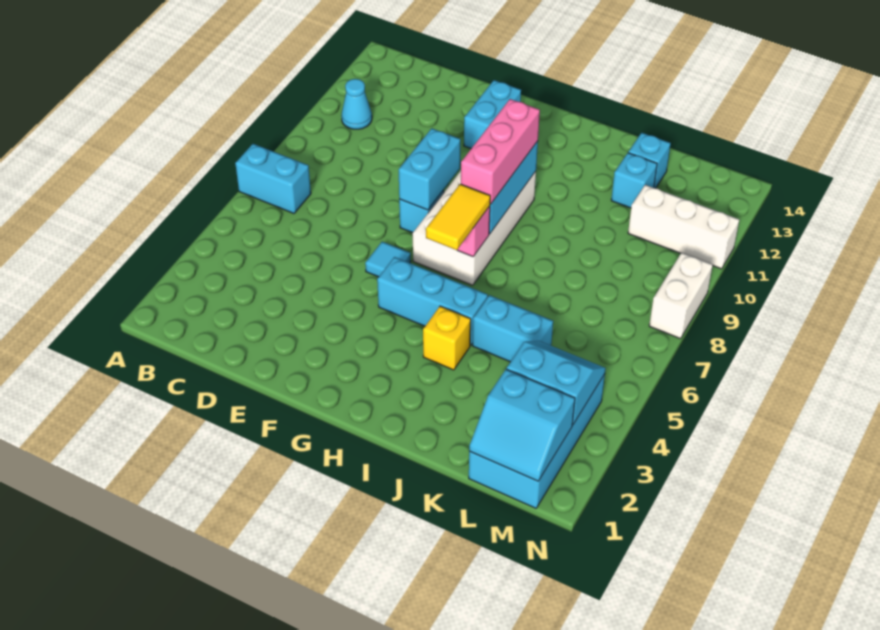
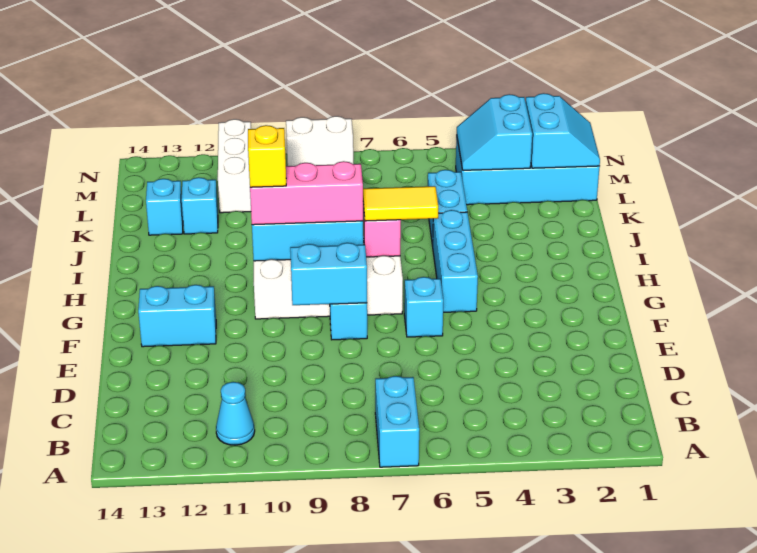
cyan tile F6 level 1 -> cyan brick F6 level 1
yellow brick I4 level 1 -> yellow brick H10 level 4

